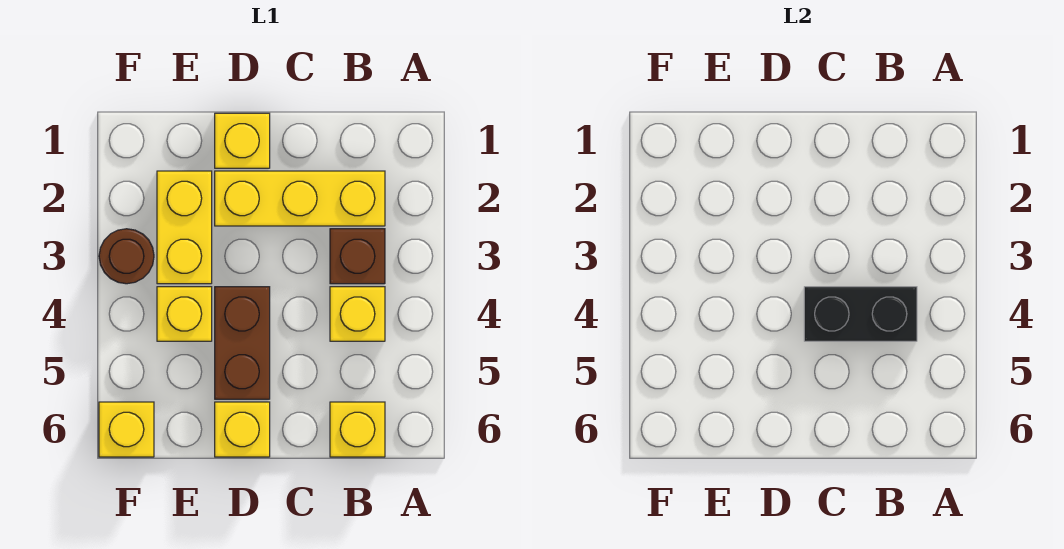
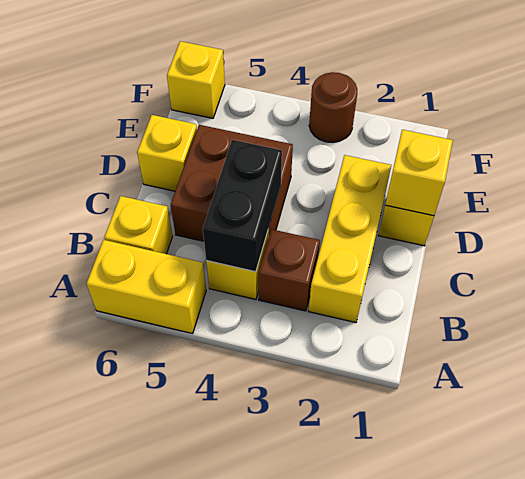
brown brick D4:D5 level 1 -> brown brick C4:D5 level 1
yellow brick E2:E3 level 1 -> yellow brick A5:A6 level 1
yellow brick E4 level 1 -> yellow brick D1 level 2

